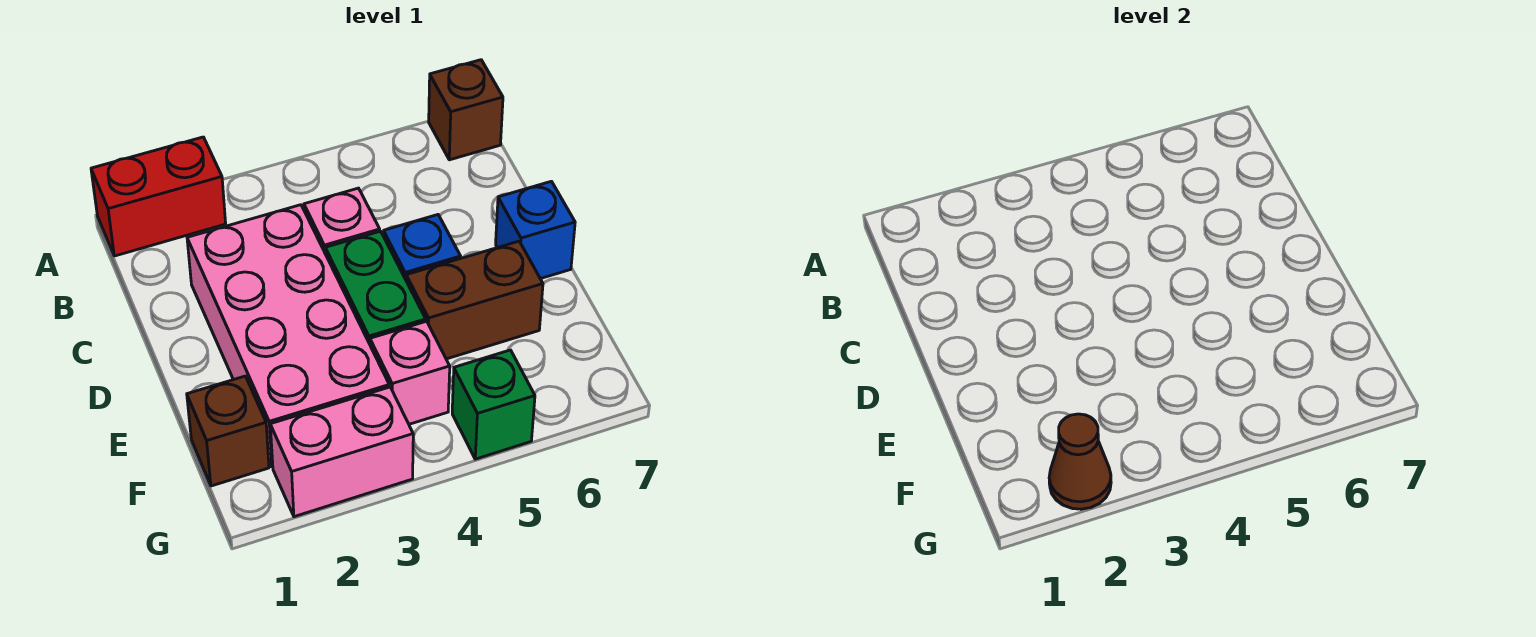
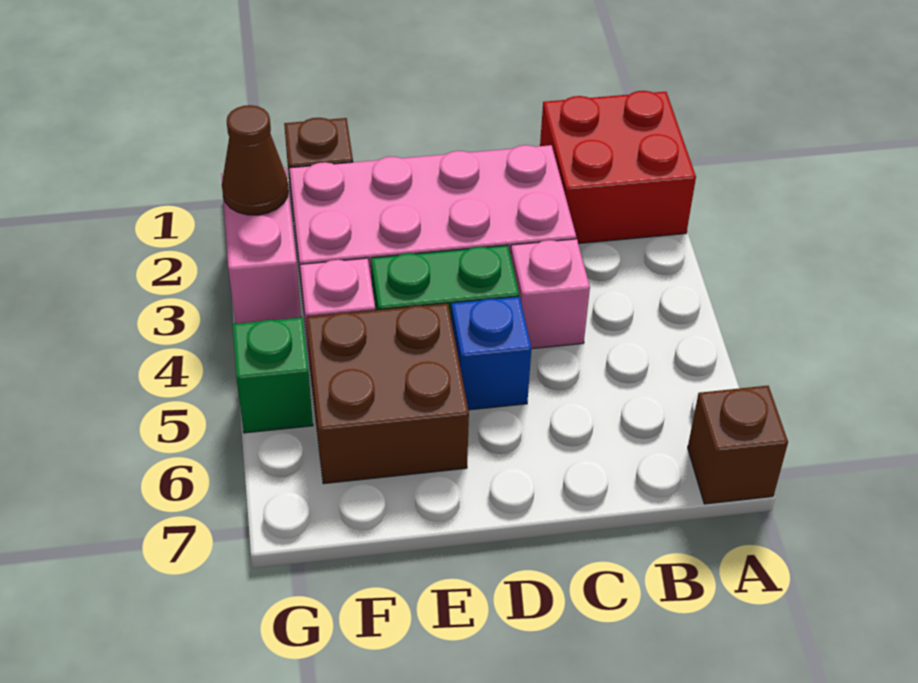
red brick A1:A2 level 1 -> red brick A1:B2 level 1
blue brick D7 level 1 -> none
brown brick E5:E6 level 1 -> brown brick E5:F6 level 1

